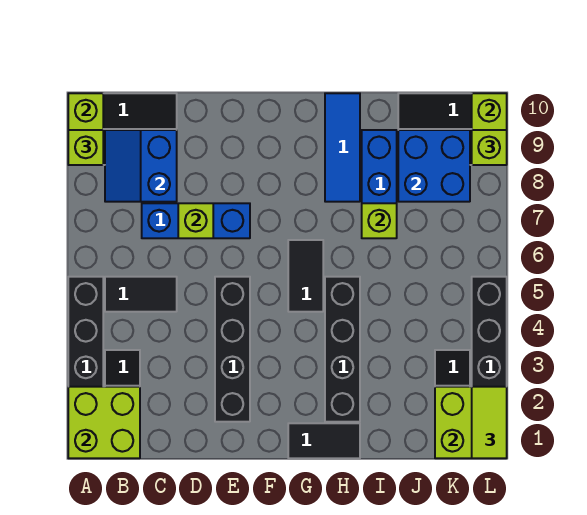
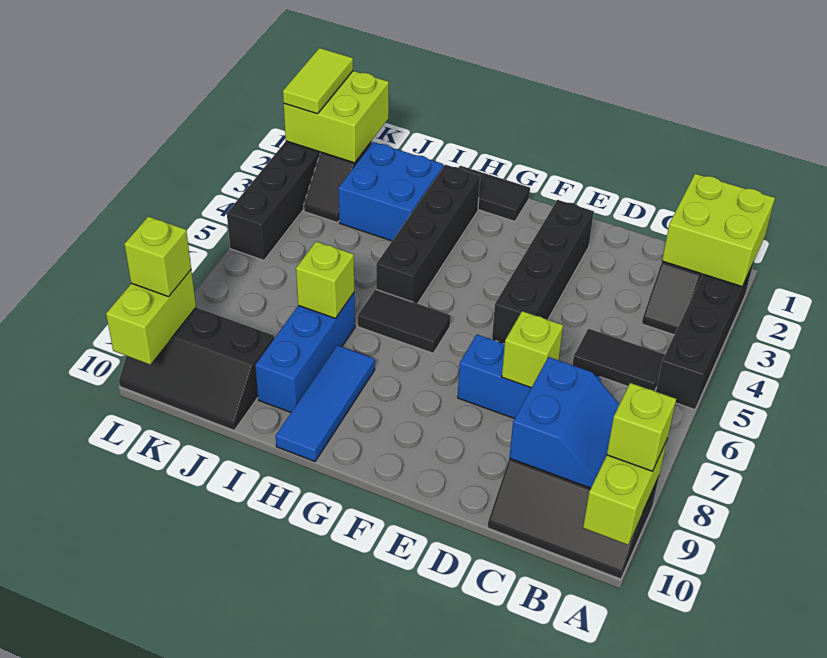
black tile G5:G6 level 1 -> black tile G6:H6 level 1
blue brick J8:K9 level 2 -> blue brick I2:J3 level 1

